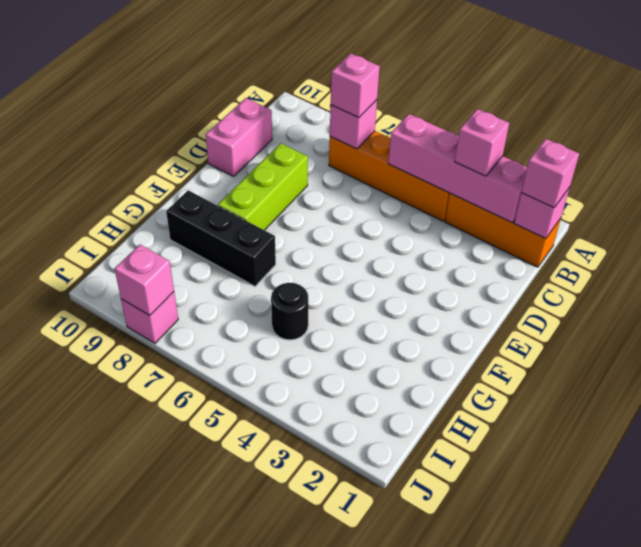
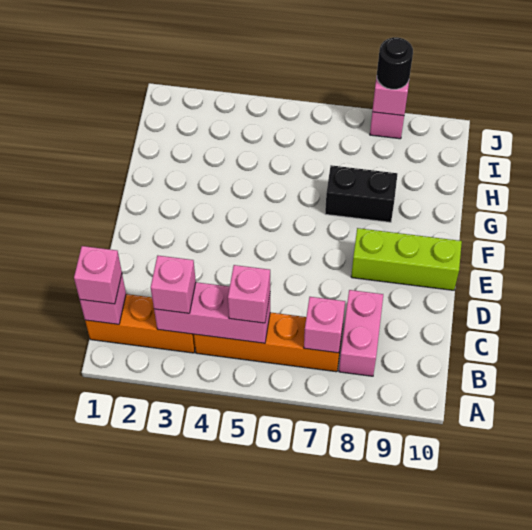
pink brick B2:B5 level 2 -> pink brick B3:B5 level 2
pink brick B7 level 3 -> pink brick B5 level 3
pink brick C10:D10 level 1 -> pink brick B8:C8 level 1
lime brick D8:F8 level 1 -> lime brick E8:E10 level 1
black brick G7:G9 level 1 -> black brick G7:G8 level 1
black round brick H5 level 1 -> black round brick J8 level 3

